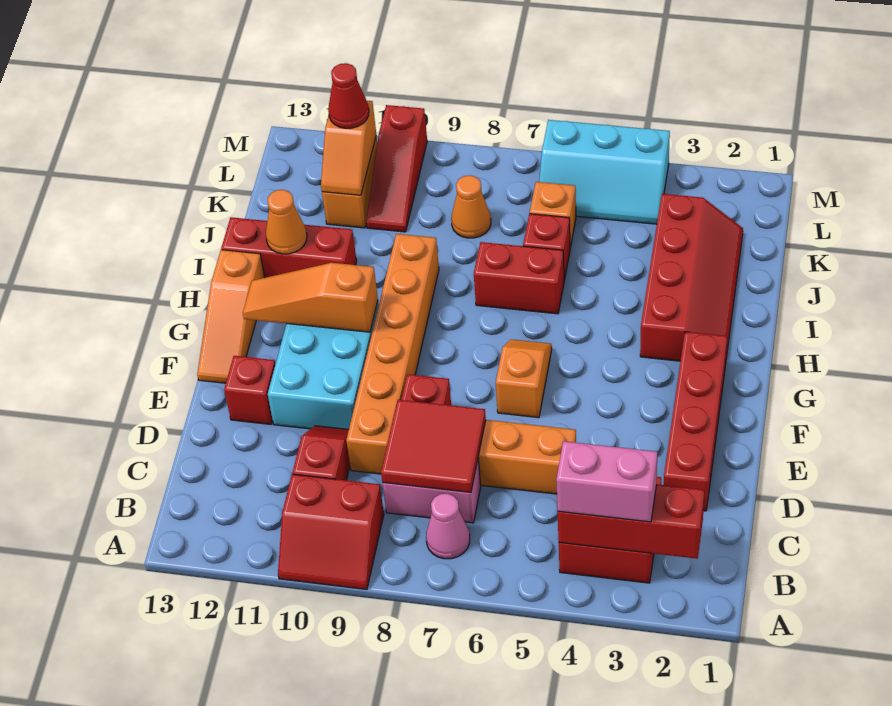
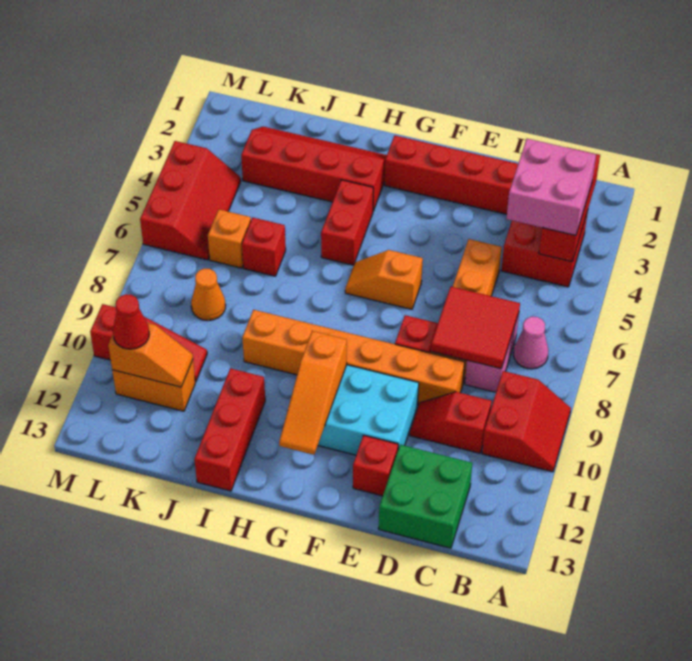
pink brick B3:B4 level 3 -> pink brick B3:C4 level 3
none -> green brick C12:D13 level 1
orange slope F13:H13 level 1 top H -> none
red brick I6:I7 level 1 -> red brick H4:H5 level 1
orange cone I12 level 2 -> none
cyan slope L4:M6 level 1 top M -> red slope L4:M6 level 1 top M

